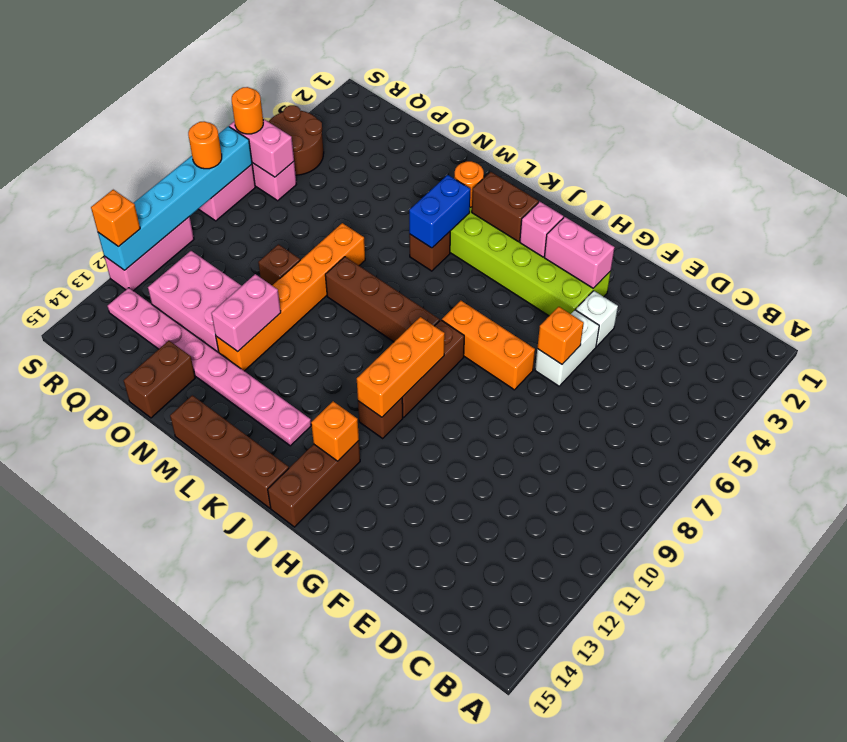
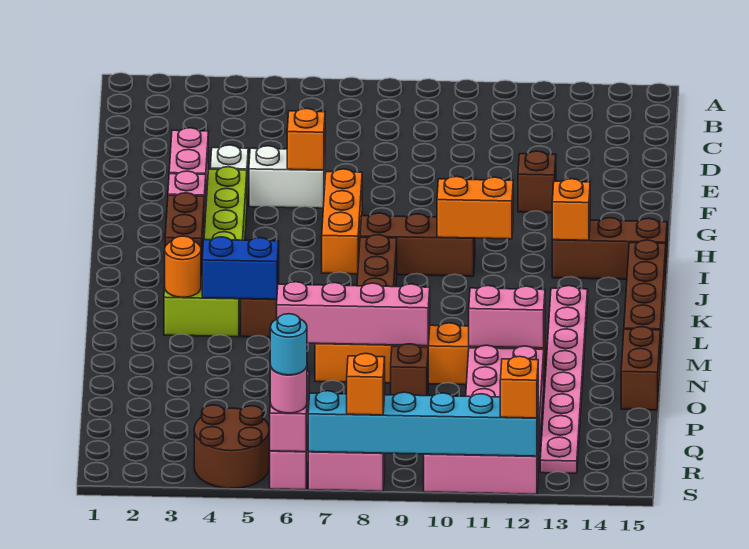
orange brick I9:I11 level 2 -> orange brick I10:I11 level 2
brown brick I11 level 1 -> brown brick F12 level 1
none -> pink brick N6:N9 level 2
brown brick O14:O15 level 1 -> brown brick N15:O15 level 1
orange round brick S6 level 3 -> pink round brick S6 level 3
none -> cyan round brick S6 level 4
orange round brick S8 level 3 -> orange brick S8 level 3

